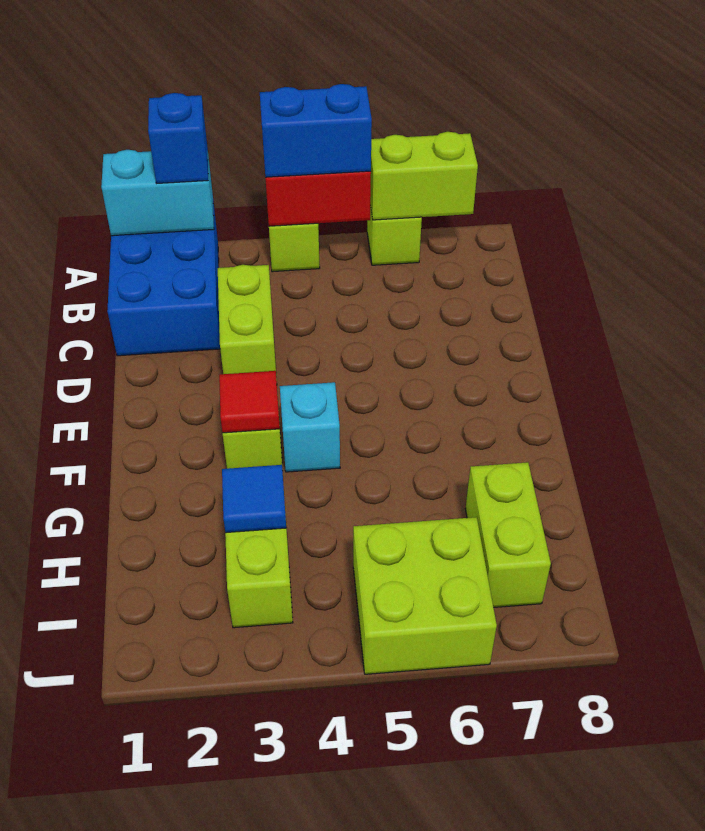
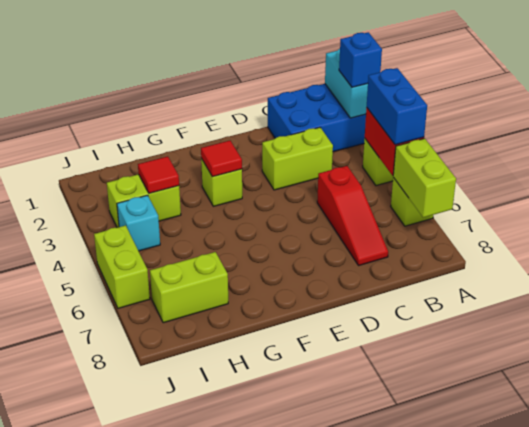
none -> red slope C5:C7 level 1 top 5
cyan brick F4 level 1 -> cyan brick I4 level 1
blue tile H3 level 2 -> red tile H3 level 2
lime brick I5:J6 level 1 -> lime brick J5:J6 level 1

